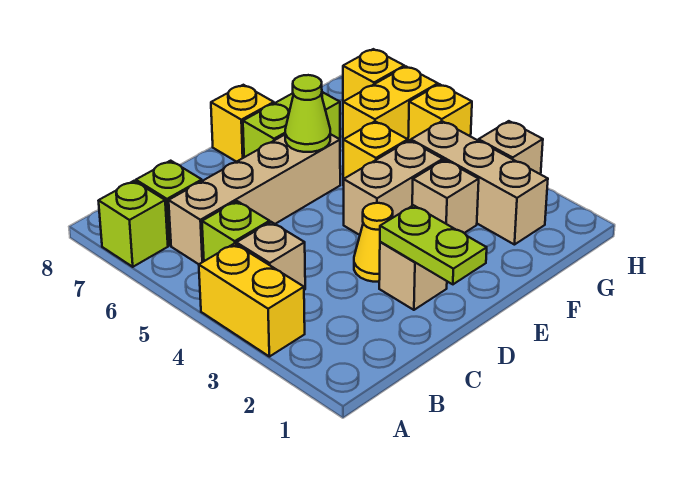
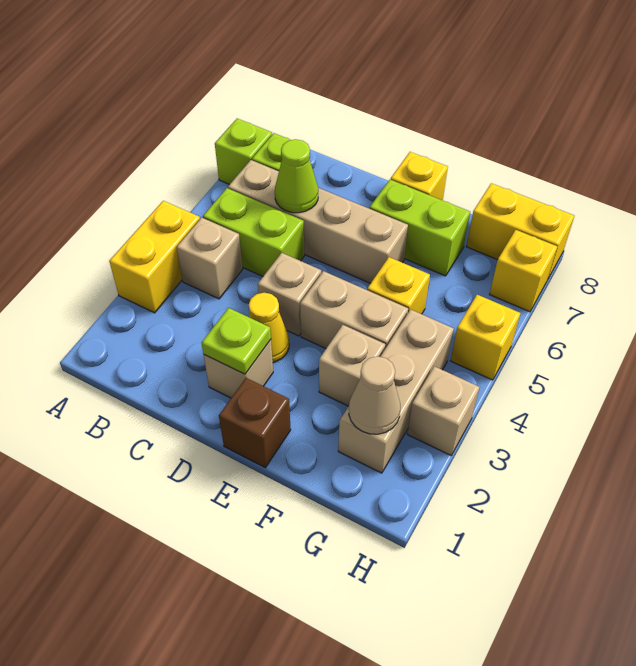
lime brick B5 level 1 -> lime brick B5:C5 level 1
lime plate D1:D2 level 2 -> lime plate D2 level 2
none -> tan brick D4 level 1
none -> brown brick E1 level 1
lime cone E6 level 2 -> lime cone C6 level 2
none -> tan cone G2 level 2
yellow brick G6:H6 level 1 -> yellow brick G8:H8 level 1

